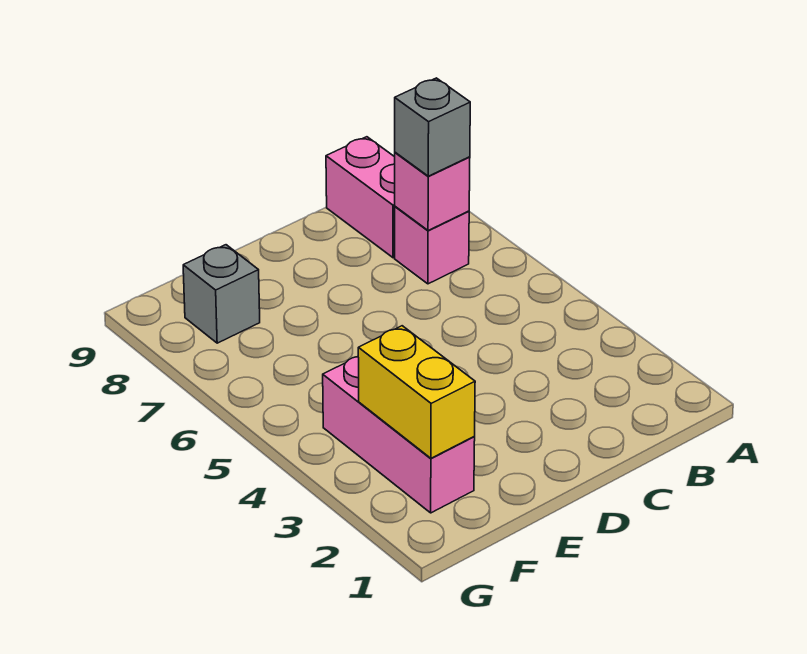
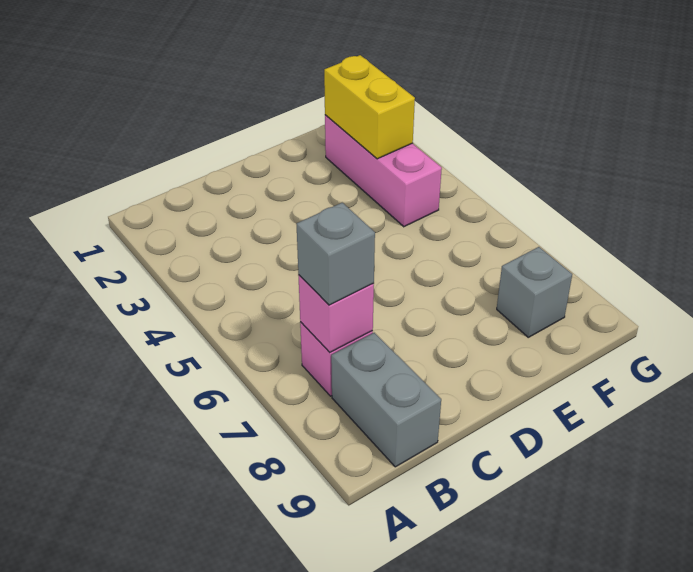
pink brick B8:B9 level 1 -> grey brick B8:B9 level 1

